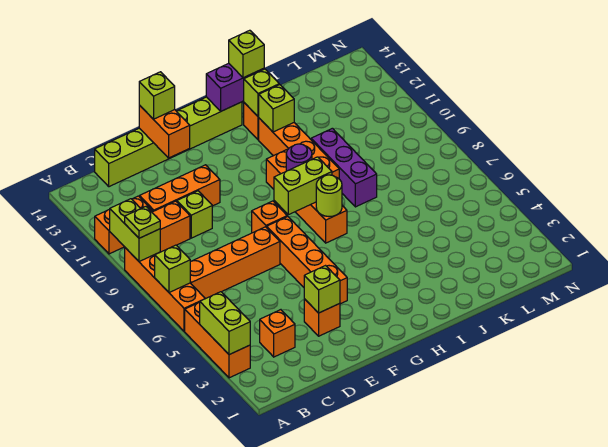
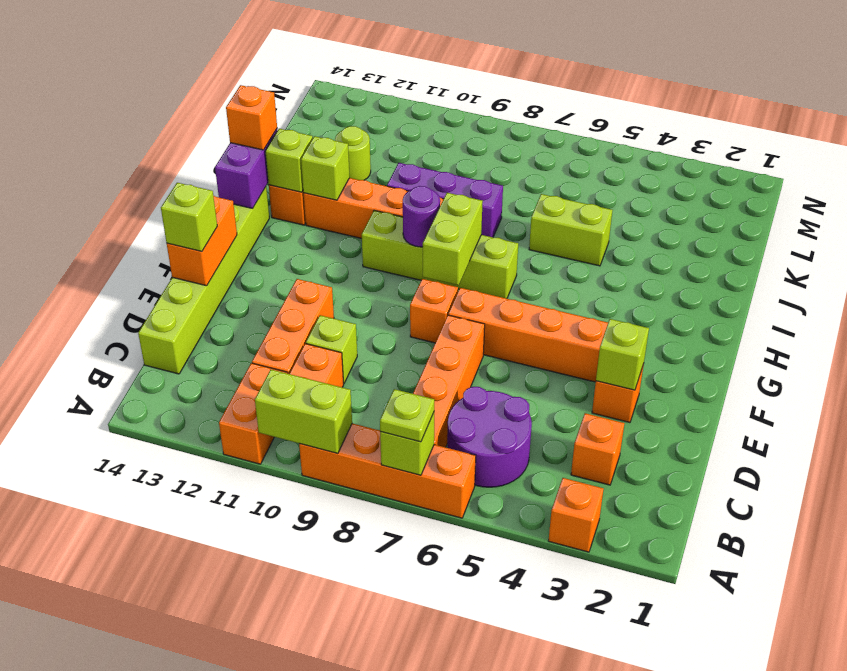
orange brick A3:A5 level 1 -> orange brick A3 level 1
lime brick A3:A4 level 2 -> lime brick J5:J6 level 1
lime plate A9 level 3 -> lime plate A7 level 3
none -> purple round brick B5:C6 level 1
orange brick E13:E14 level 2 -> orange brick E14:F14 level 2
orange brick H7:H10 level 1 -> lime brick H7:H10 level 1
lime round brick H7 level 2 -> lime round brick K12 level 1
lime brick I14 level 3 -> orange brick I14 level 3

